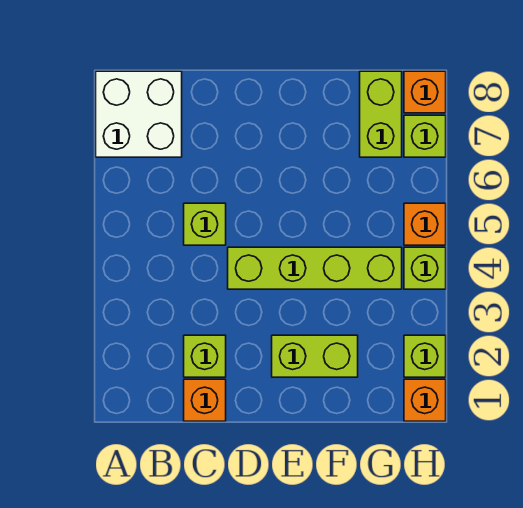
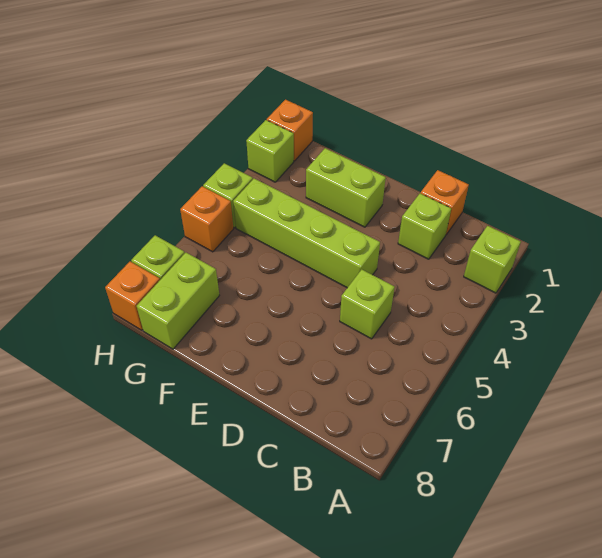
none -> lime brick A2 level 1
white brick A7:B8 level 1 -> none

